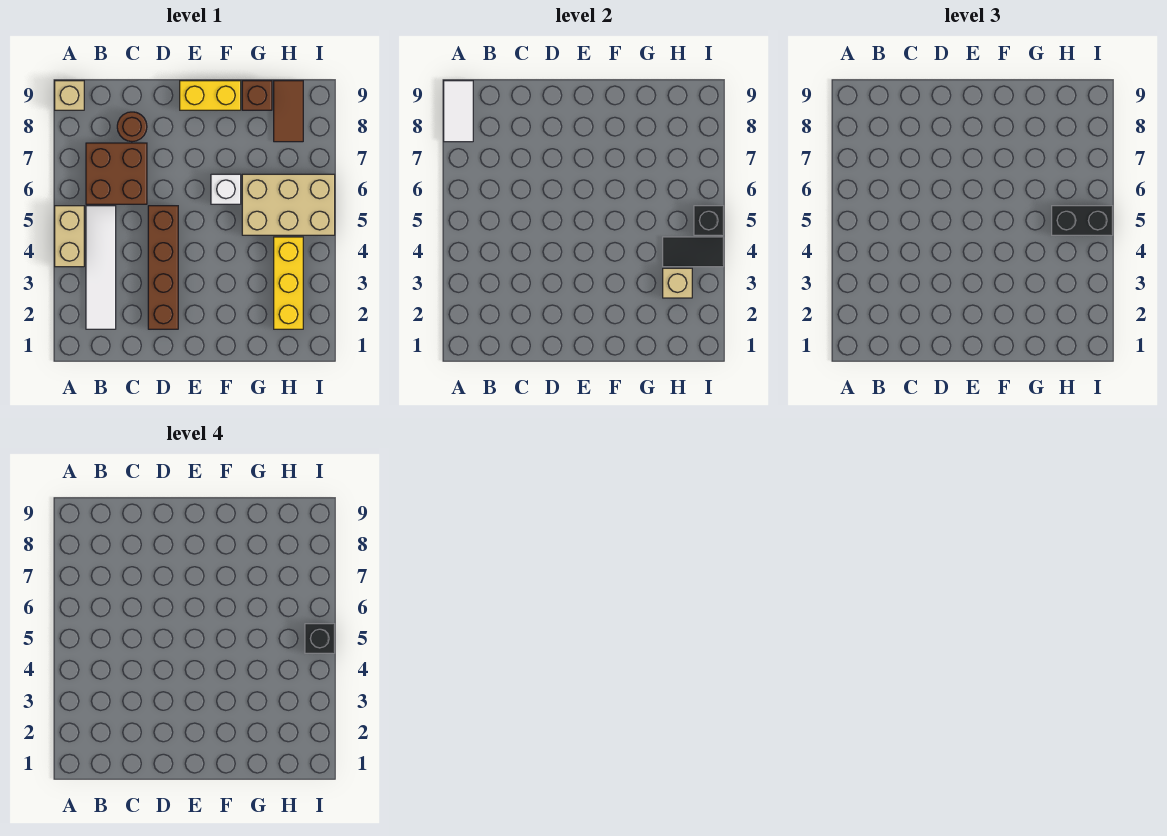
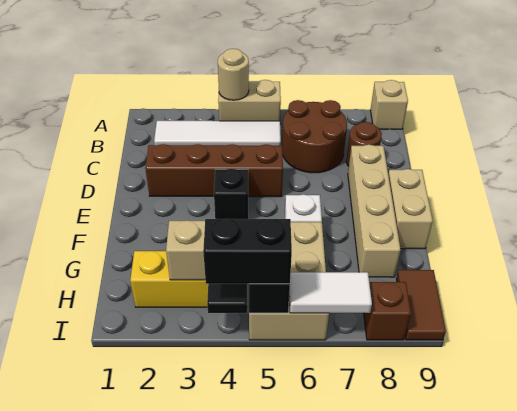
none -> tan round brick A4 level 2
white tile A8:A9 level 2 -> white tile I6:I7 level 2
brown brick B6:C7 level 1 -> brown round brick B6:C7 level 1
none -> tan brick D8:G8 level 1
yellow brick E9:F9 level 1 -> tan brick E9:F9 level 1
brown brick G9 level 1 -> brown brick I8 level 1
black brick H5:I5 level 3 -> black brick I4:I5 level 3
brown tile H8:H9 level 1 -> brown tile H9:I9 level 1
black brick I5 level 4 -> black brick E4 level 1

